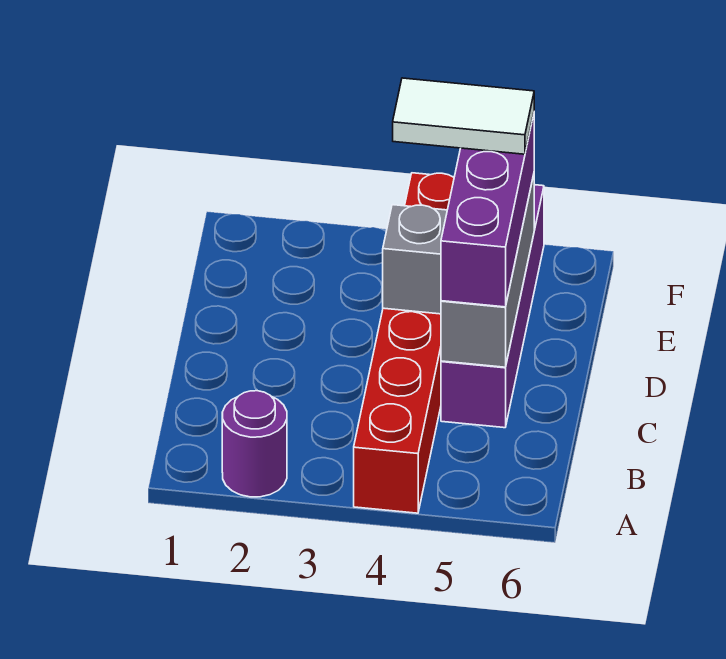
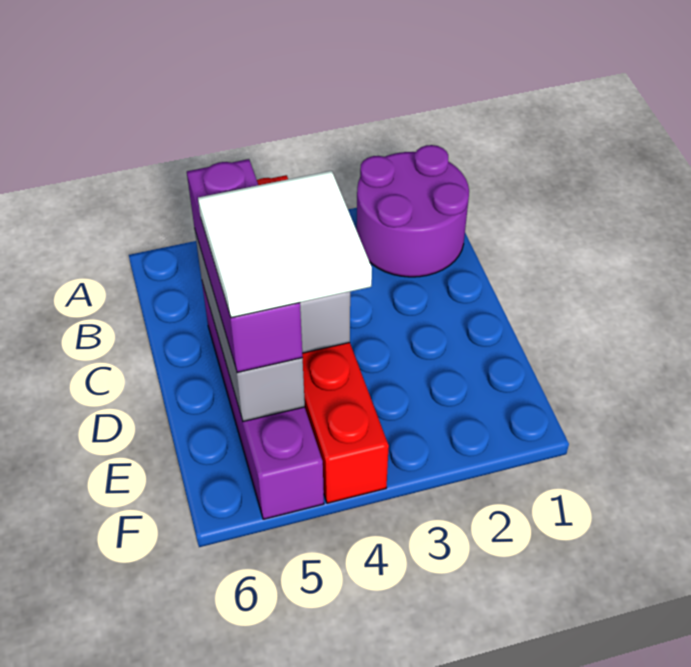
purple round brick A2 level 1 -> purple round brick A1:B2 level 1
white tile E4:E5 level 4 -> white tile D4:E5 level 4

